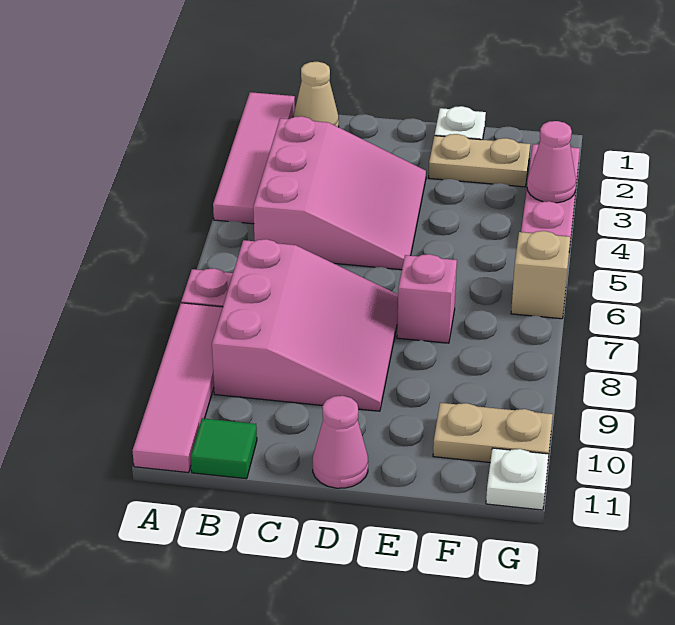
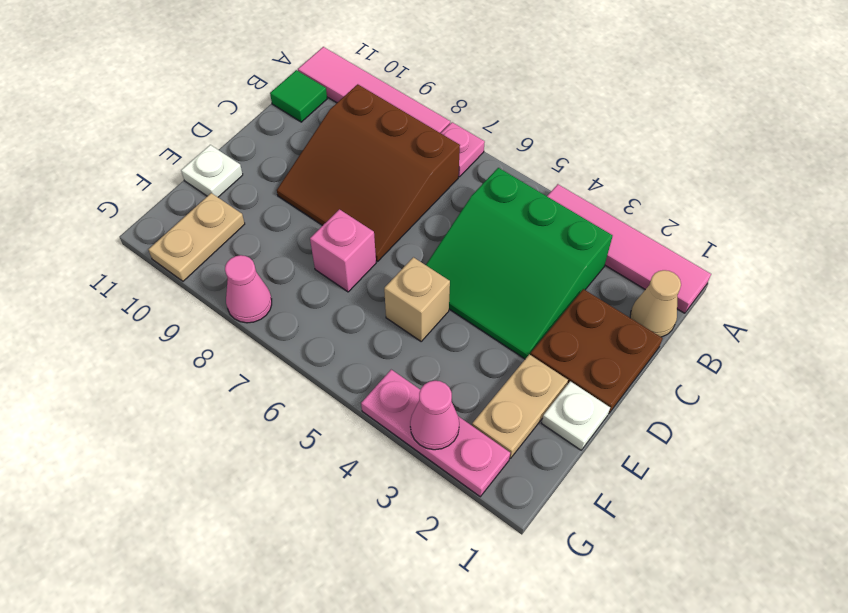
pink slope B3:D5 level 1 top B -> green slope B3:D5 level 1 top B
pink slope B7:D9 level 1 top B -> brown slope B7:D9 level 1 top B
none -> brown plate C1:D2 level 1
pink cone D11 level 1 -> pink cone G8 level 1
tan brick G6 level 1 -> tan brick E5 level 1
white plate G11 level 1 -> white plate E11 level 1

